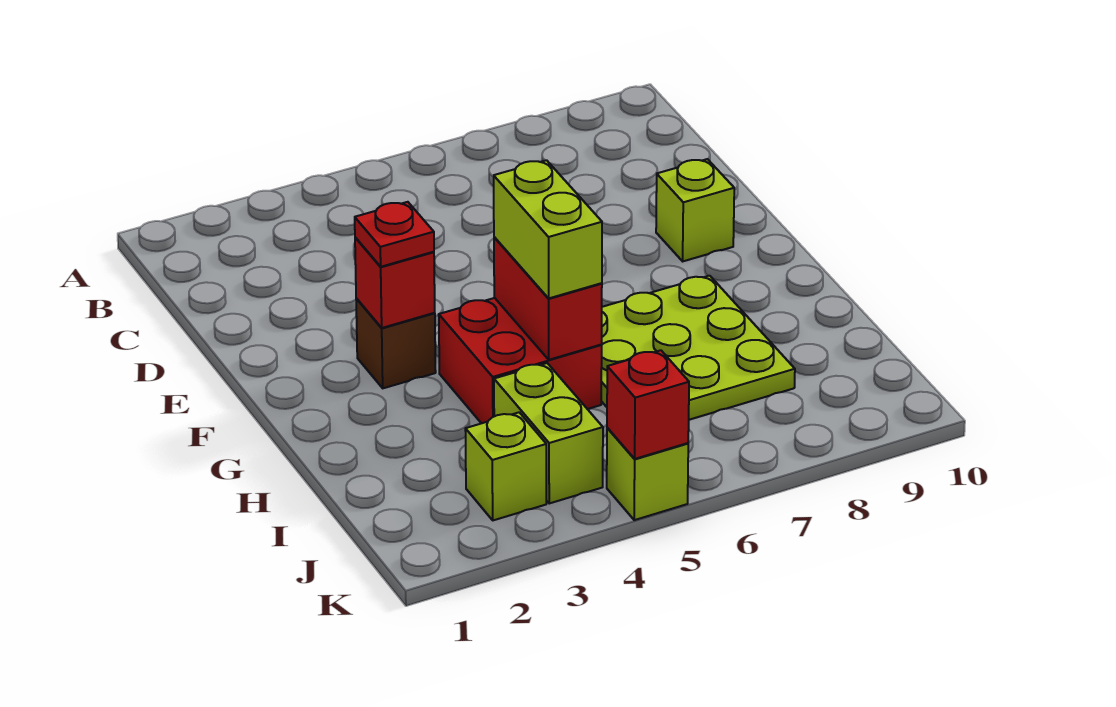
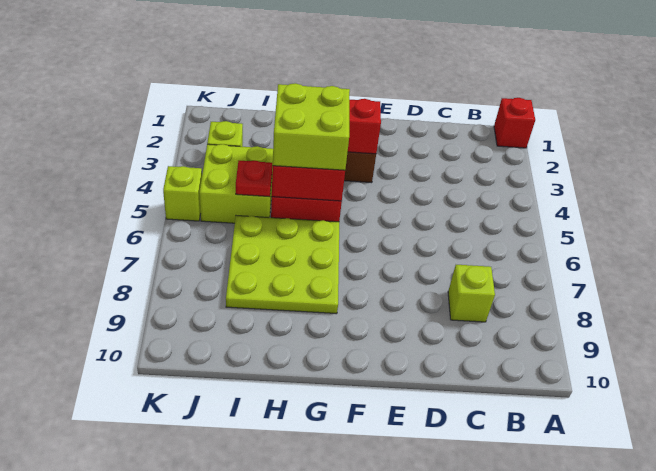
lime brick E9 level 1 -> lime brick C8 level 1
red plate F3 level 3 -> red plate I5 level 2
lime brick G5:H5 level 3 -> lime brick G4:H5 level 3
lime brick I4:J4 level 1 -> lime brick I4:J5 level 1
red brick K5 level 2 -> red brick A1 level 1

